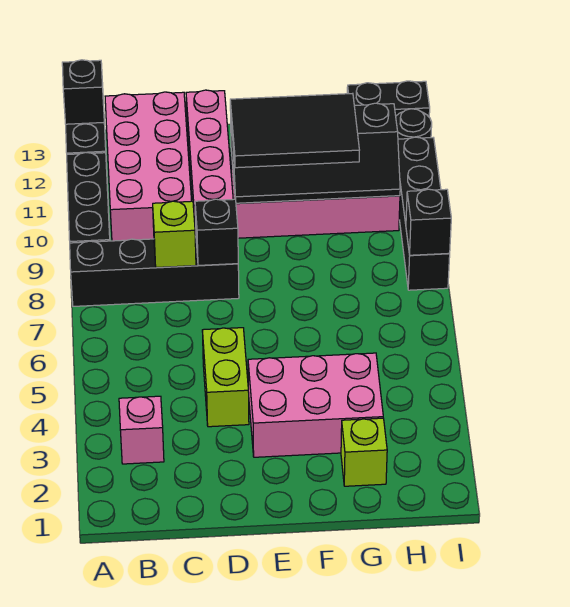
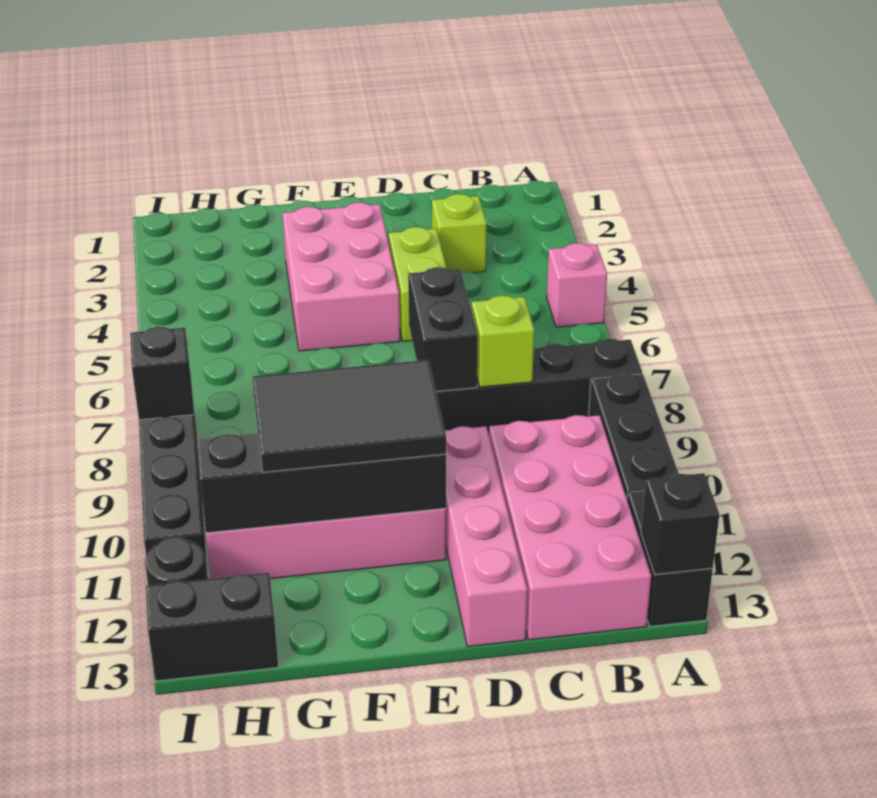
pink brick B3 level 1 -> pink brick A5 level 1
black brick D8 level 2 -> black brick D7:D8 level 2
pink brick E3:G4 level 1 -> pink brick E3:F5 level 1
lime brick G2 level 1 -> lime brick C3 level 1

